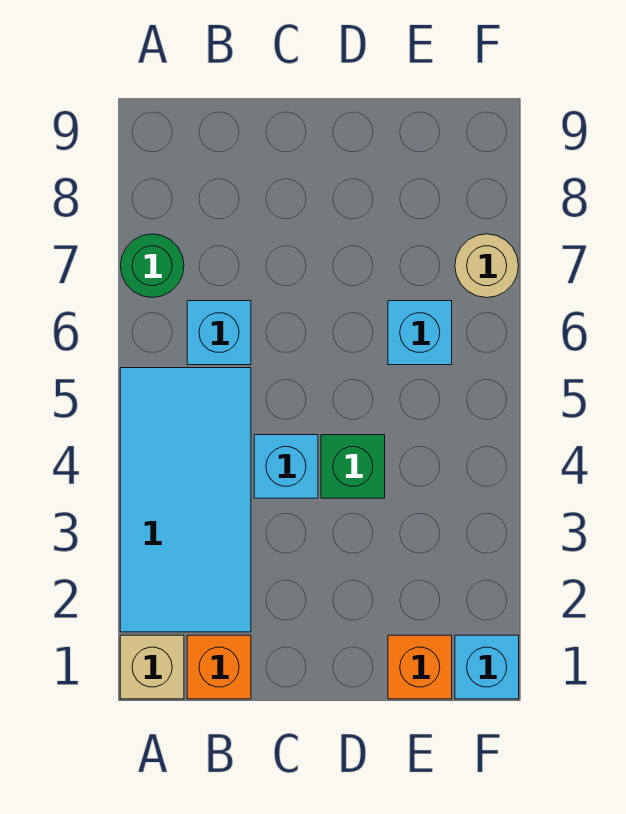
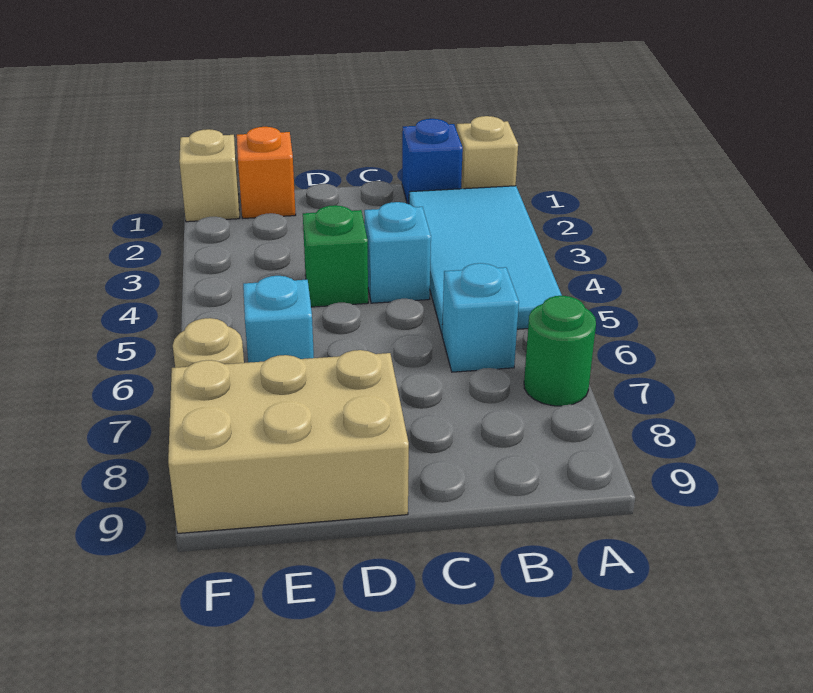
orange brick B1 level 1 -> blue brick B1 level 1
none -> tan brick D8:F9 level 1
cyan brick F1 level 1 -> tan brick F1 level 1

